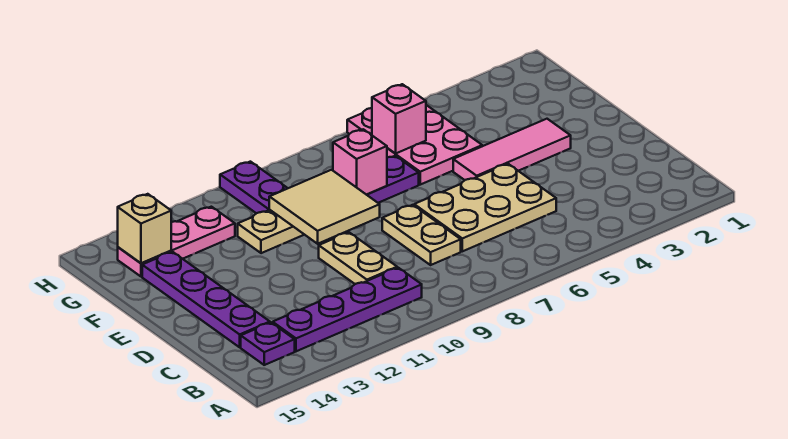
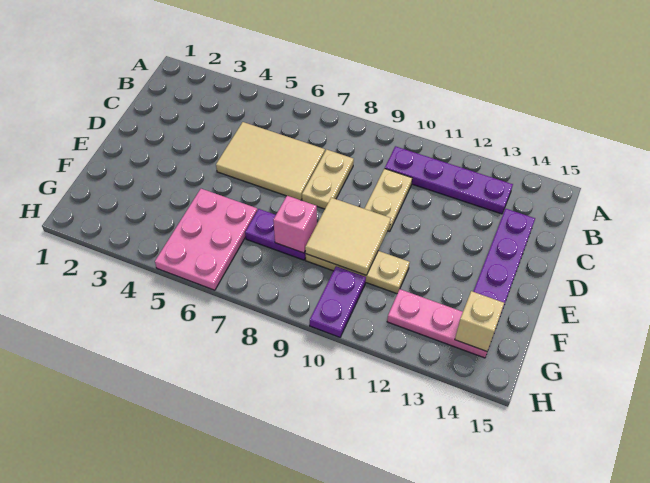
purple plate B14 level 1 -> none
tan plate C5:D7 level 1 -> tan tile C5:D7 level 1
pink tile E3:E5 level 1 -> none
pink brick G6 level 2 -> none

